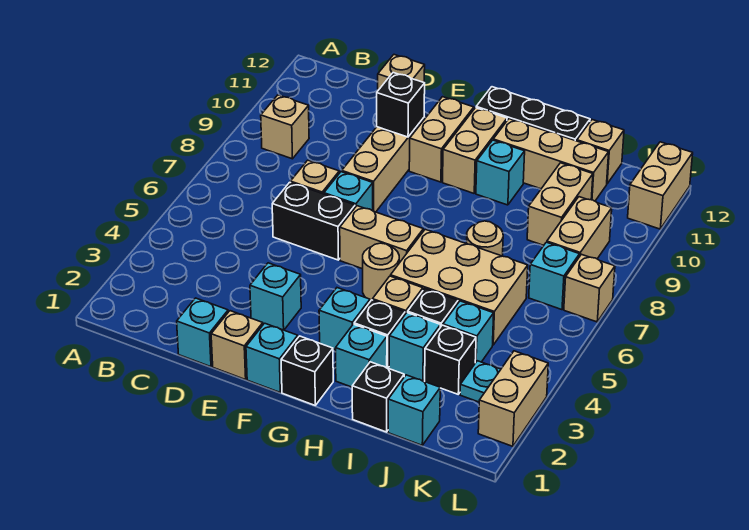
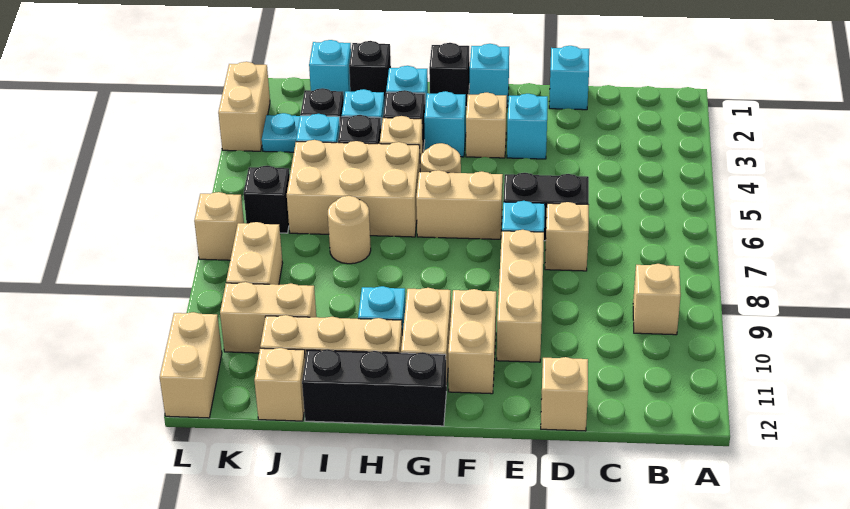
tan brick E1 level 1 -> tan brick F3 level 1
black brick E10 level 2 -> black brick K6 level 1
tan brick J9:J10 level 1 -> tan brick J10:K10 level 1
cyan brick K7 level 1 -> none

